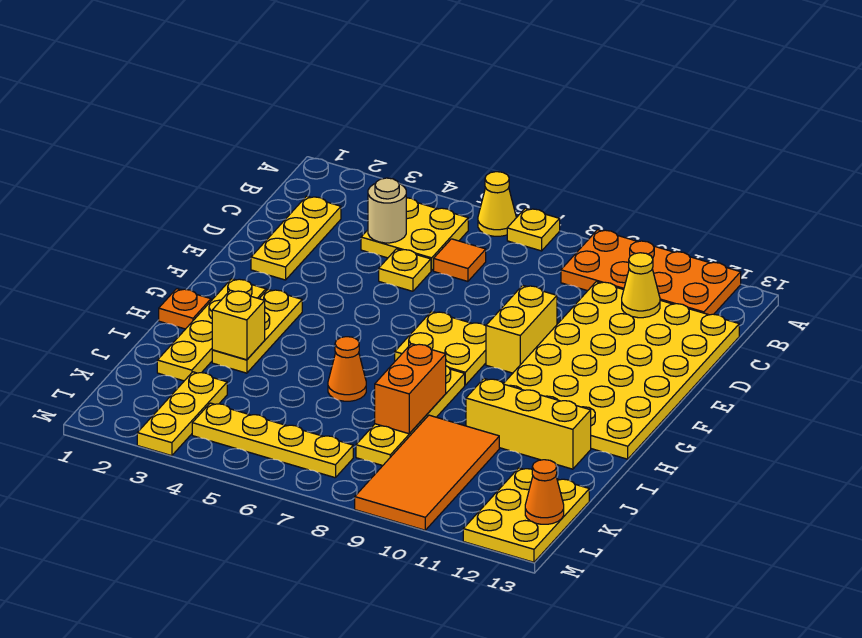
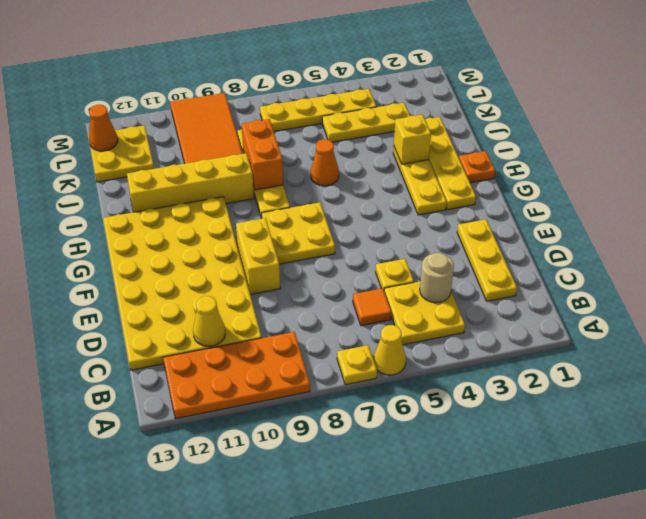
yellow brick I10:I12 level 1 -> yellow brick I9:I12 level 1
yellow plate K3:M3 level 1 -> yellow plate K3:K5 level 1
yellow plate K12:M13 level 1 -> yellow plate K12:L13 level 1

